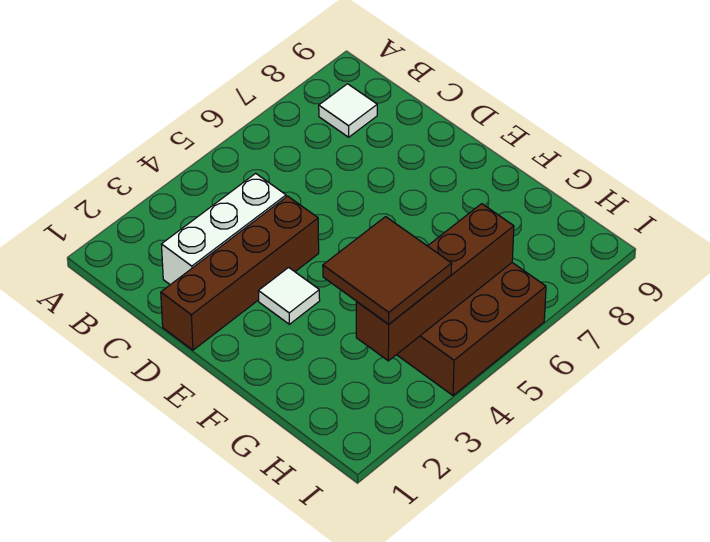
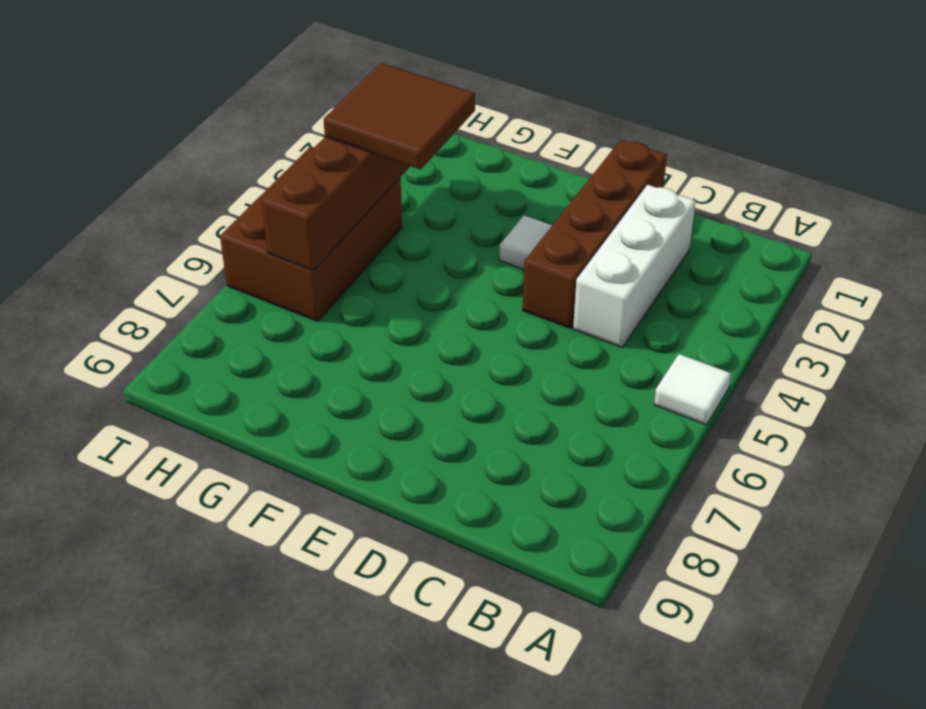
white tile B8 level 1 -> white tile A5 level 1

